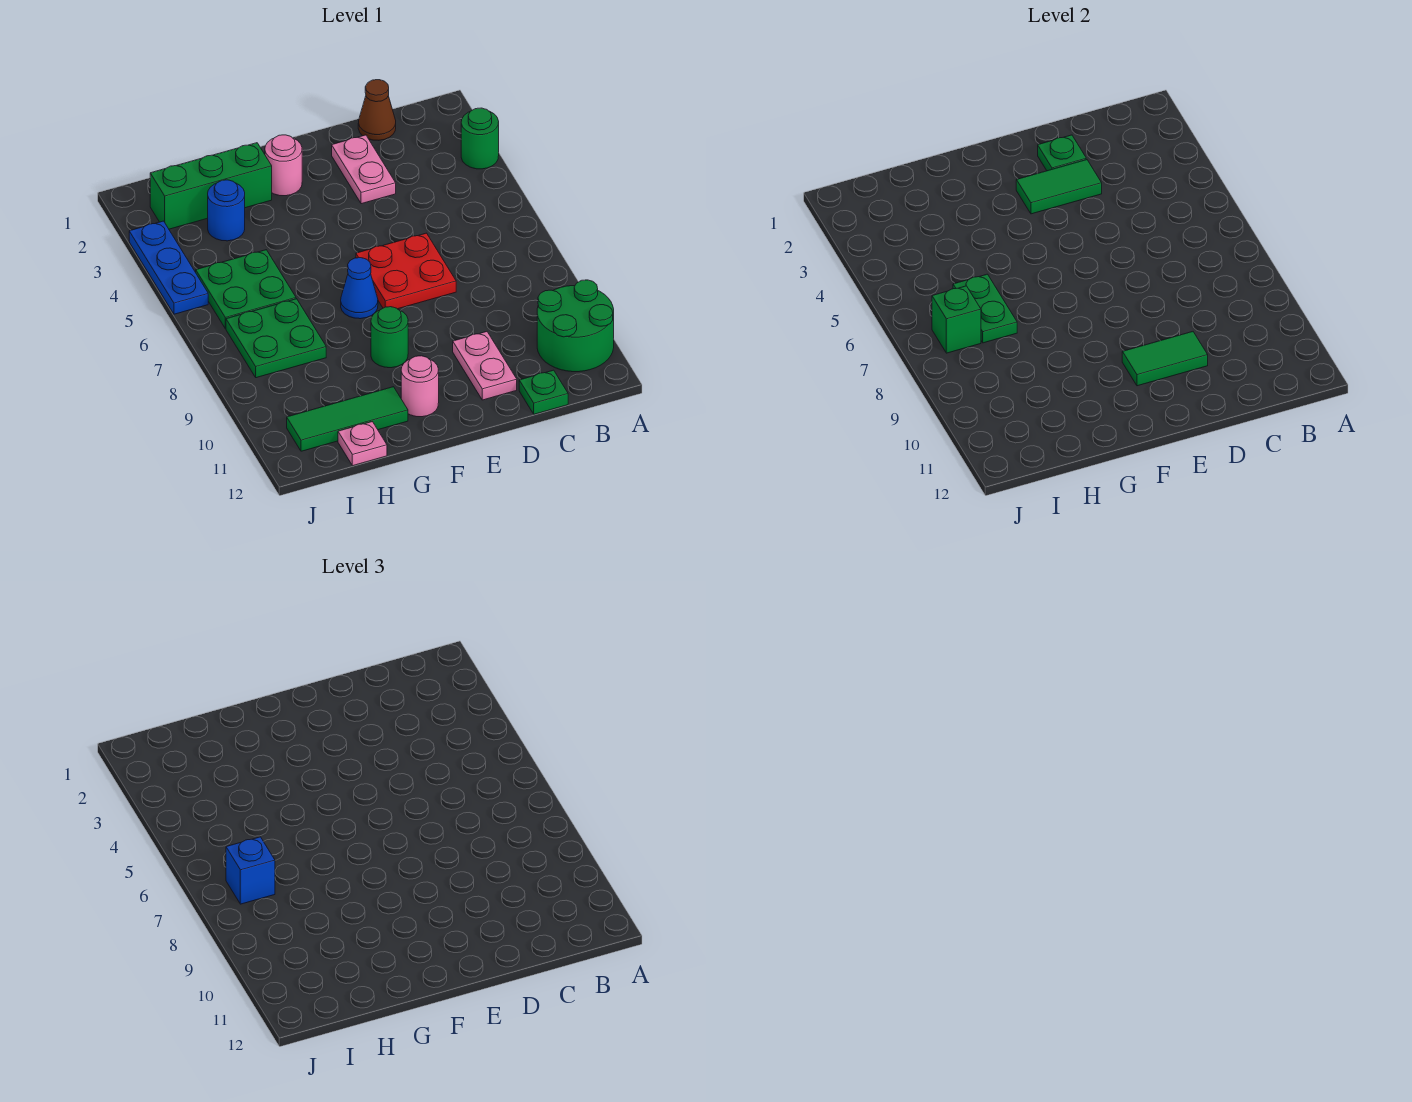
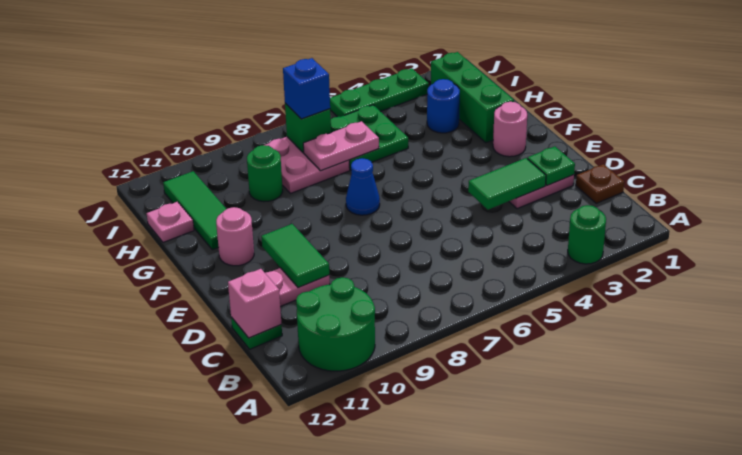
brown cone C1 level 1 -> brown plate C1 level 1
none -> pink brick C12 level 2
green tile D3:E3 level 2 -> green tile D3:D4 level 2
red plate D6:E7 level 1 -> none
green round brick F9 level 1 -> green round brick H9 level 1
green plate H6:H7 level 2 -> pink plate H6:H7 level 2
green plate H7:I8 level 1 -> pink plate H7:I8 level 1
blue plate J3:J5 level 1 -> green plate J3:J5 level 1

